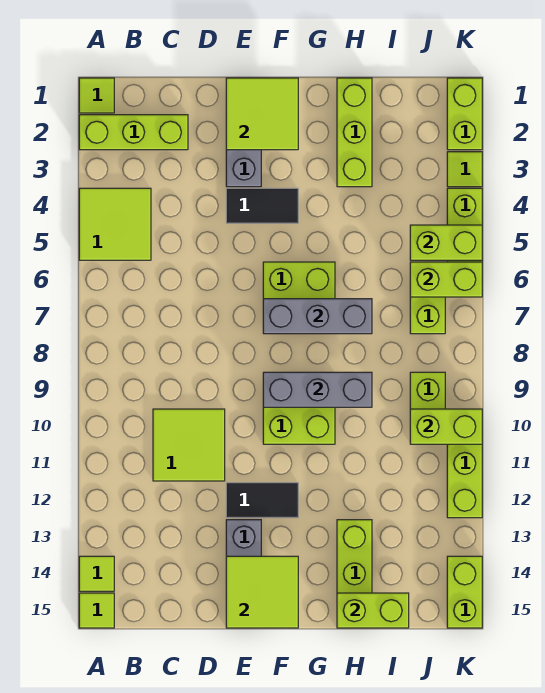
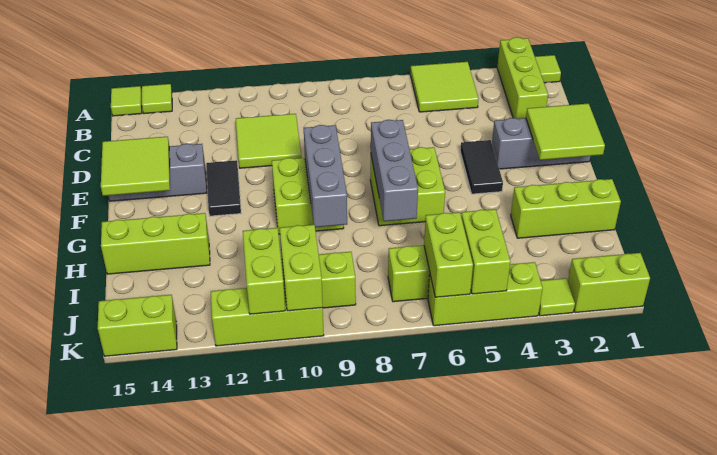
lime brick H15:I15 level 2 -> lime brick J11:K11 level 2

